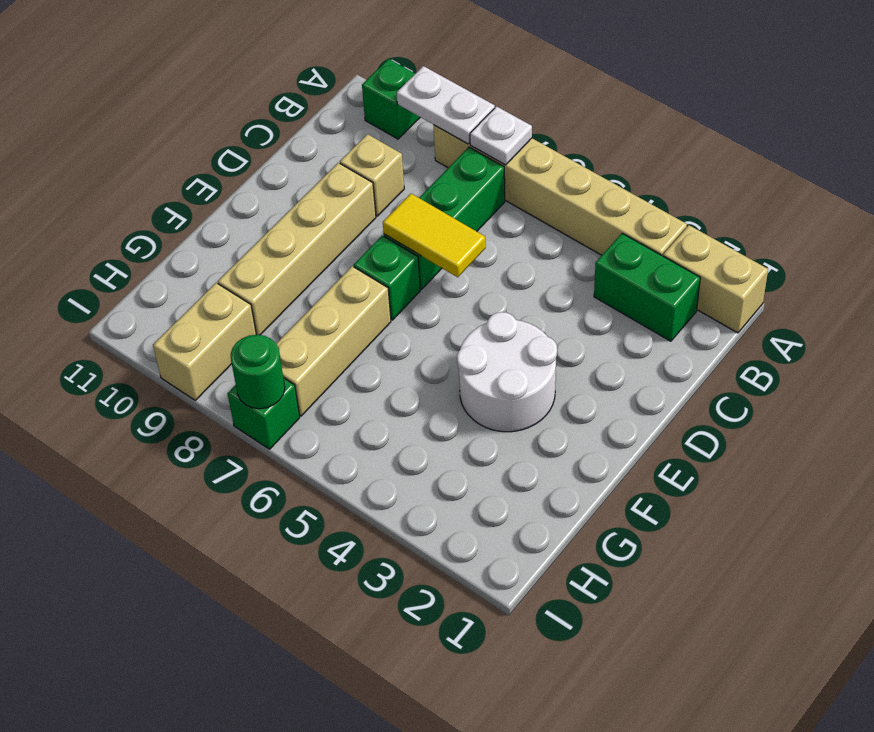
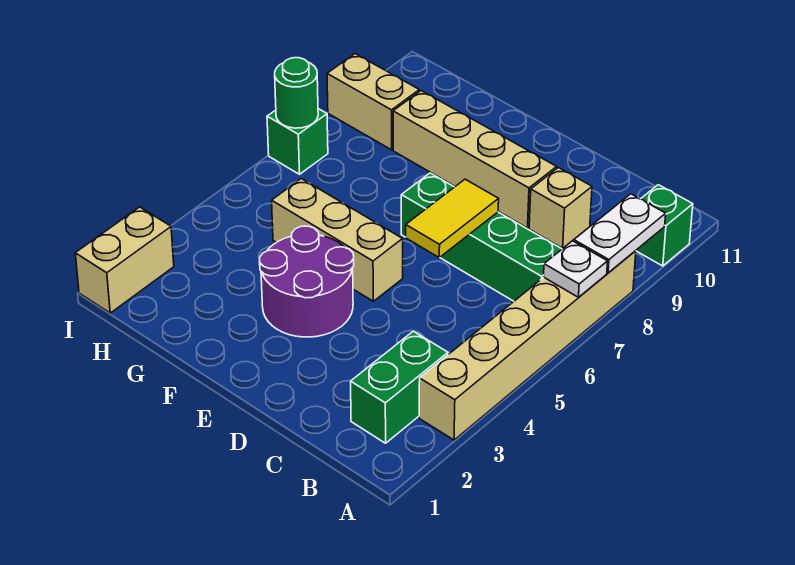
tan brick A1:A2 level 1 -> tan brick I1:I2 level 1
white round brick E3:F4 level 1 -> purple round brick E3:F4 level 1
tan brick F7:H7 level 1 -> tan brick E5:G5 level 1

